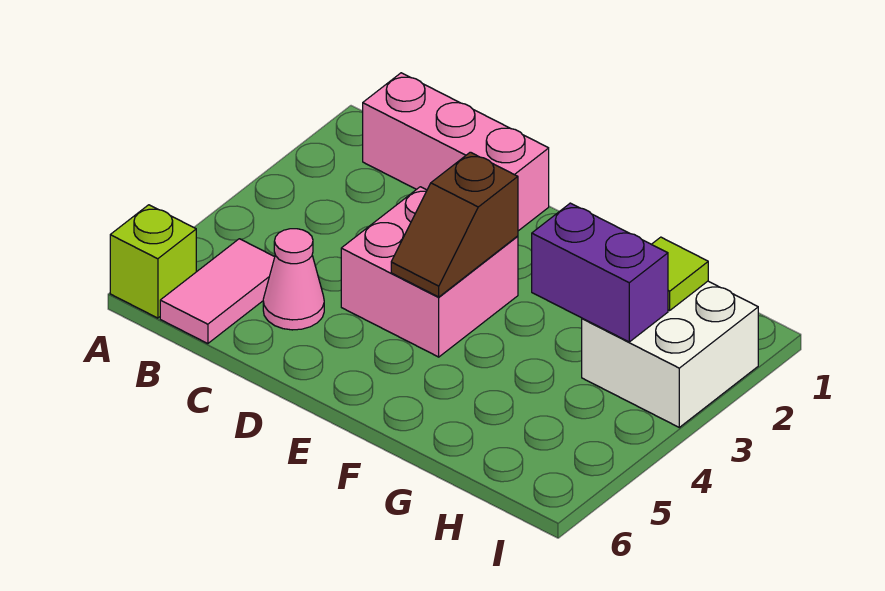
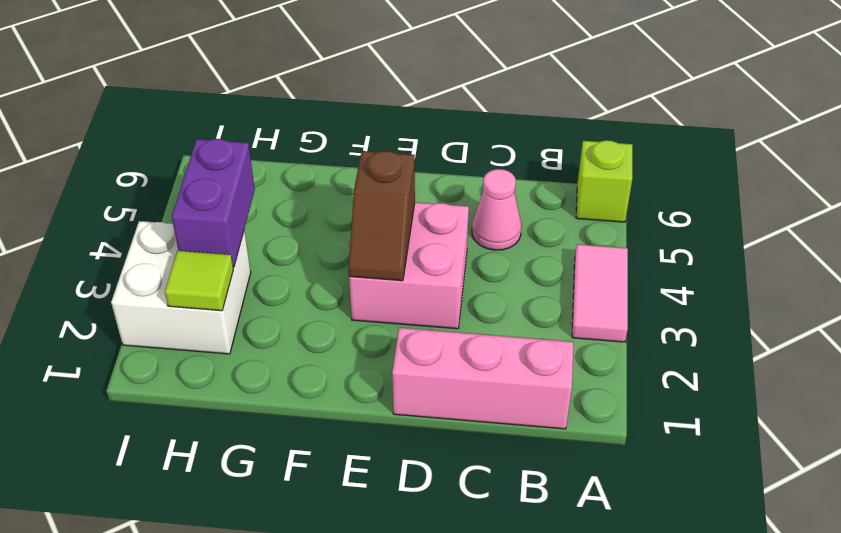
pink tile B5:B6 level 1 -> pink tile A3:A4 level 1
brown slope E3:E4 level 2 top 3 -> brown slope E3:E4 level 2 top 4
purple brick G3:H3 level 2 -> purple brick H3:H4 level 2

